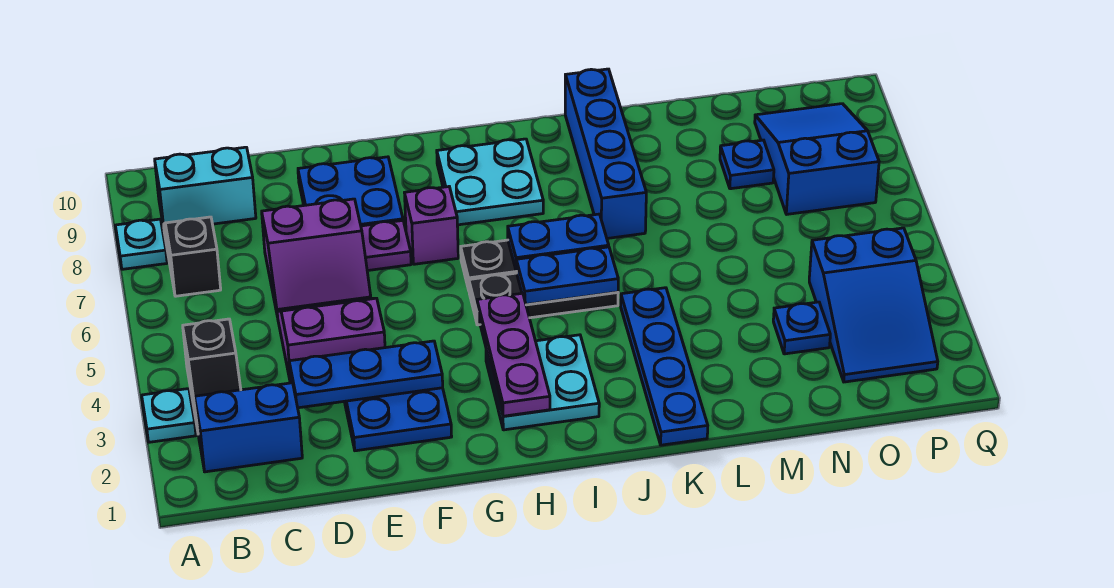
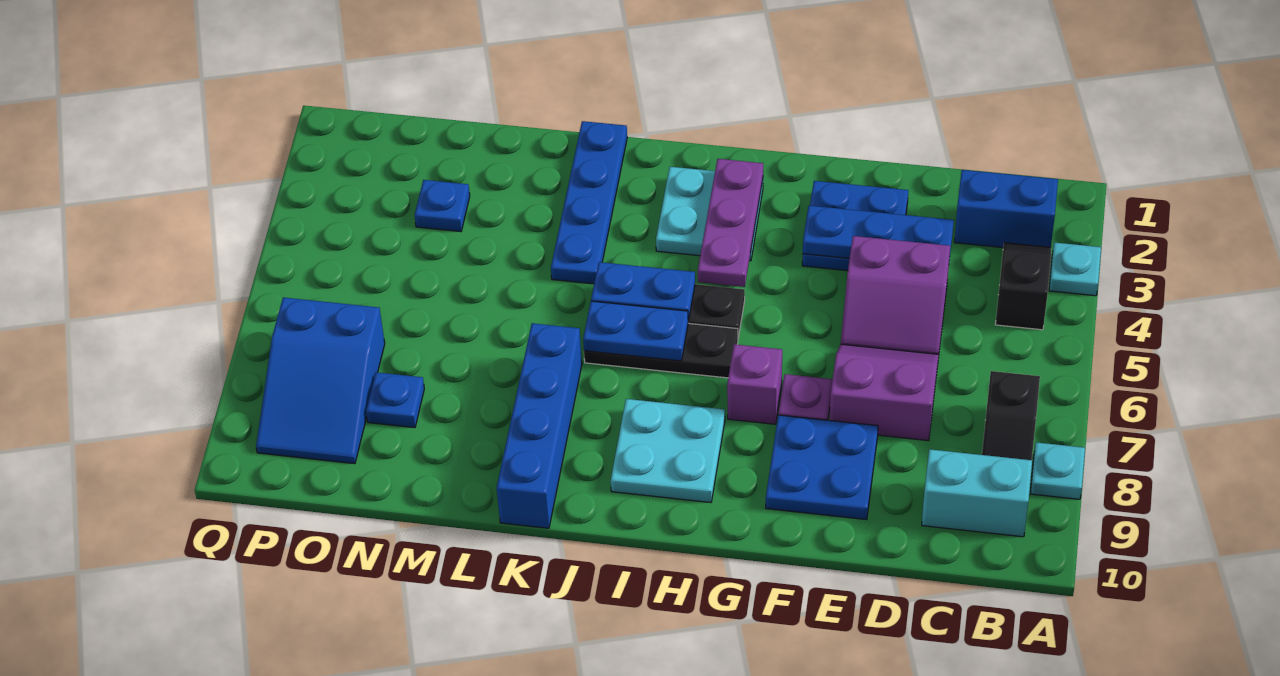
blue slope O2:P4 level 1 top 4 -> none

